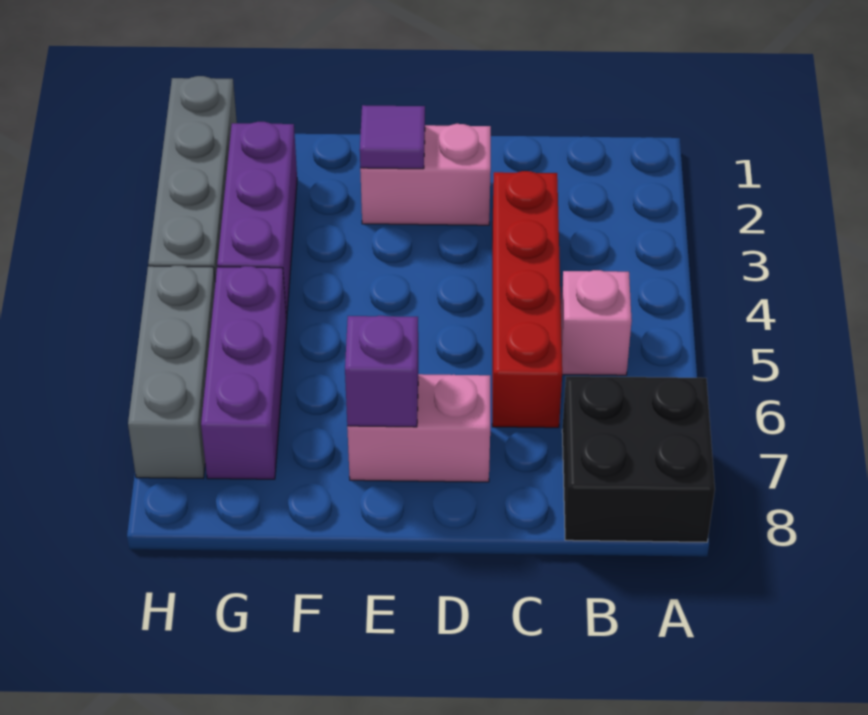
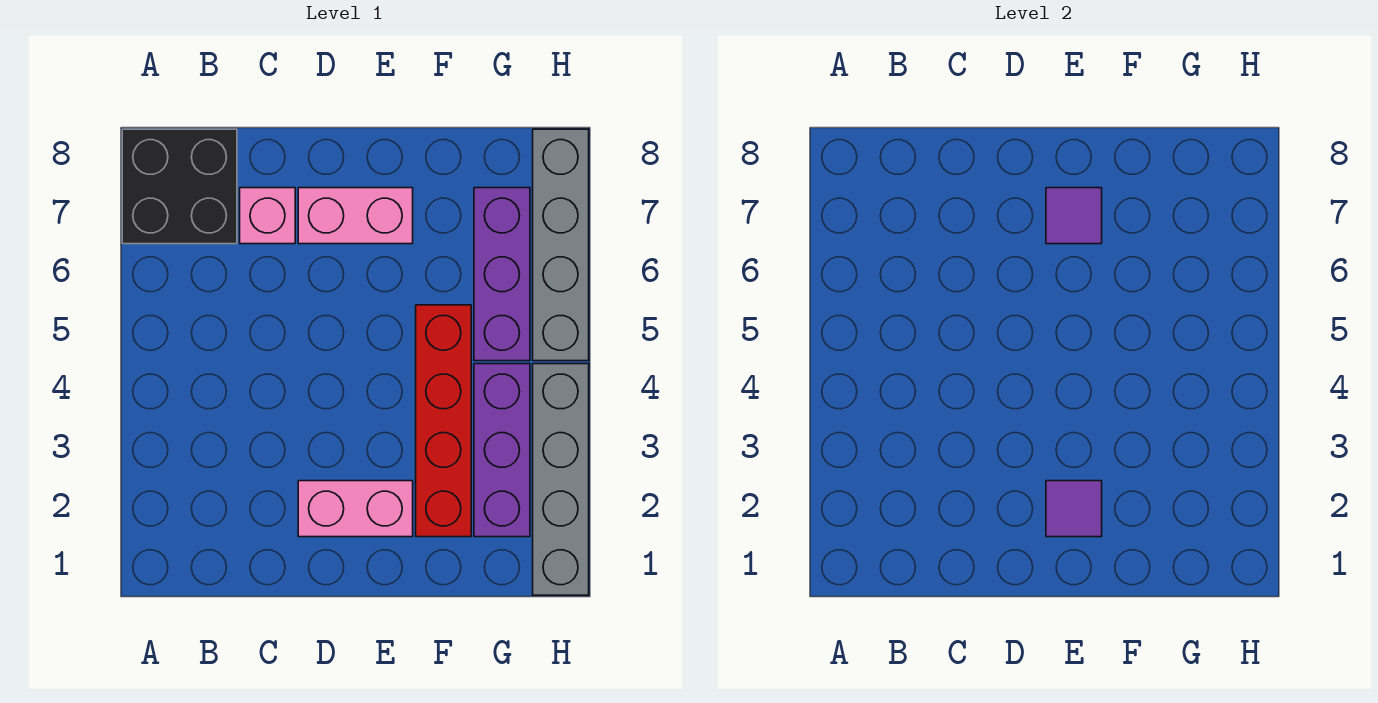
pink brick B5 level 1 -> pink brick C7 level 1
red brick C3:C6 level 1 -> red brick F2:F5 level 1
purple brick E7 level 2 -> purple tile E7 level 2
grey brick H5:H7 level 1 -> grey brick H5:H8 level 1

